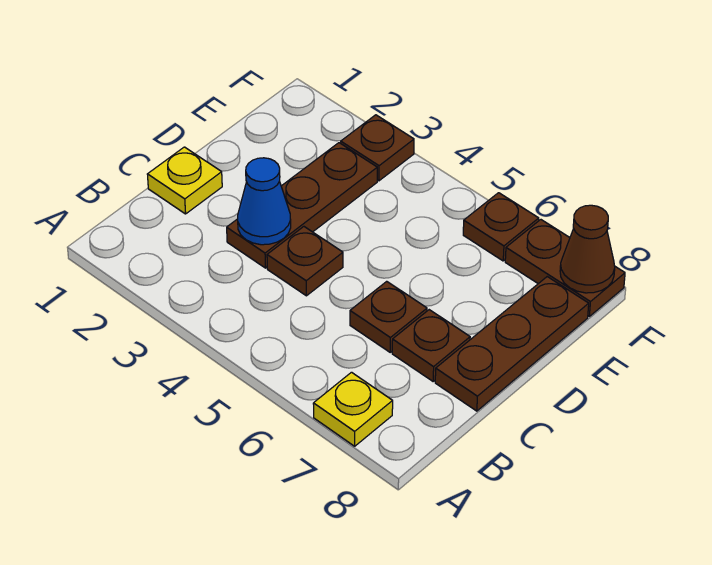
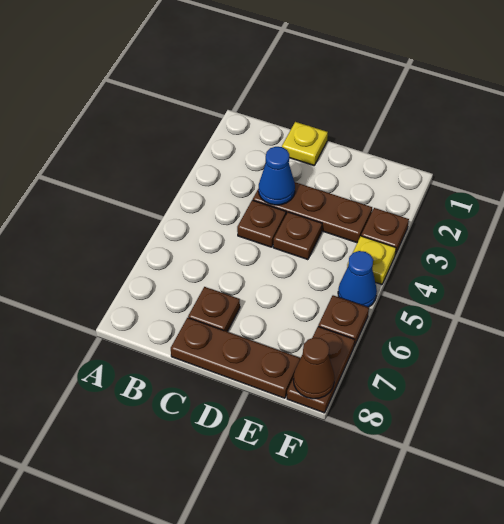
yellow plate A7 level 1 -> yellow plate F4 level 1
brown plate C6 level 1 -> brown plate D4 level 1
none -> blue cone F5 level 1

